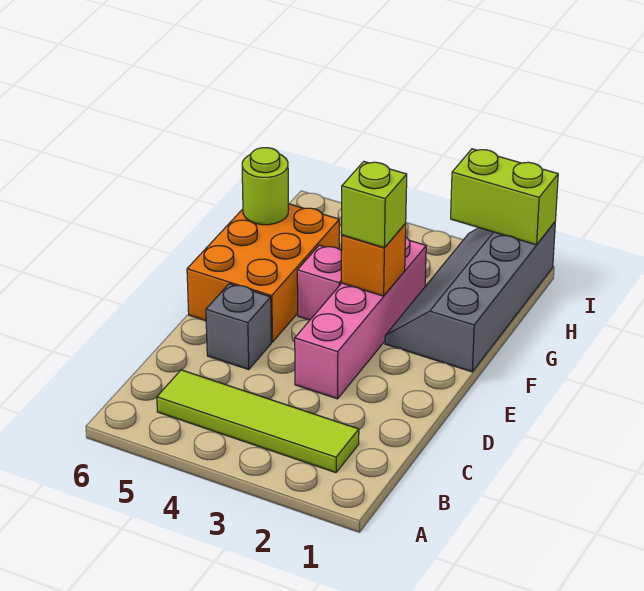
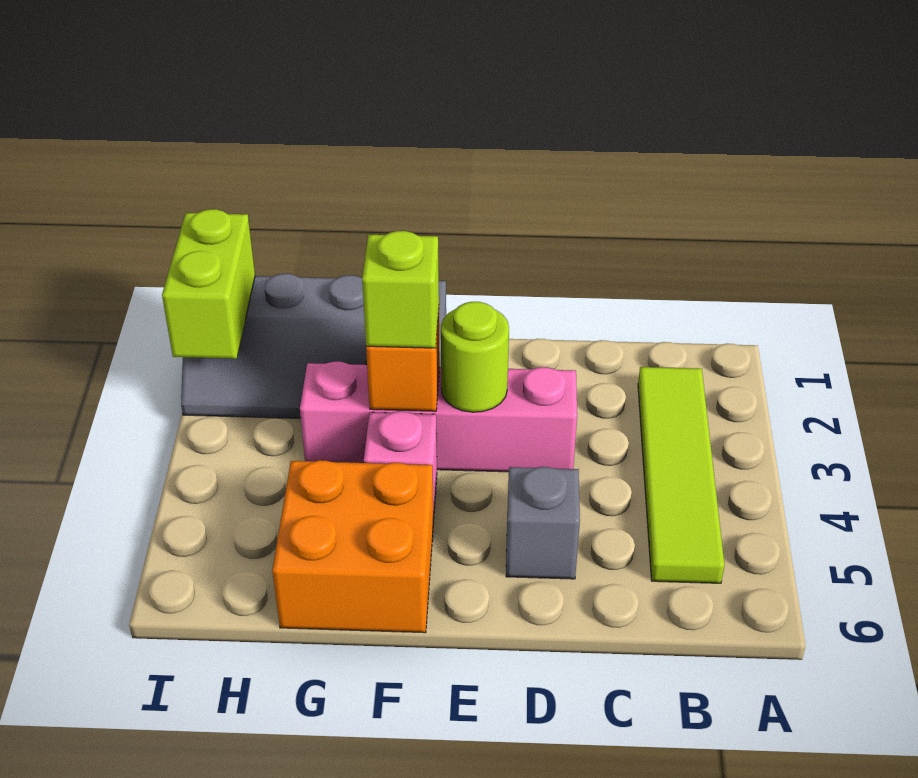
orange brick E5:G6 level 1 -> orange brick F5:G6 level 1
lime round brick G6 level 2 -> lime round brick E3 level 2

